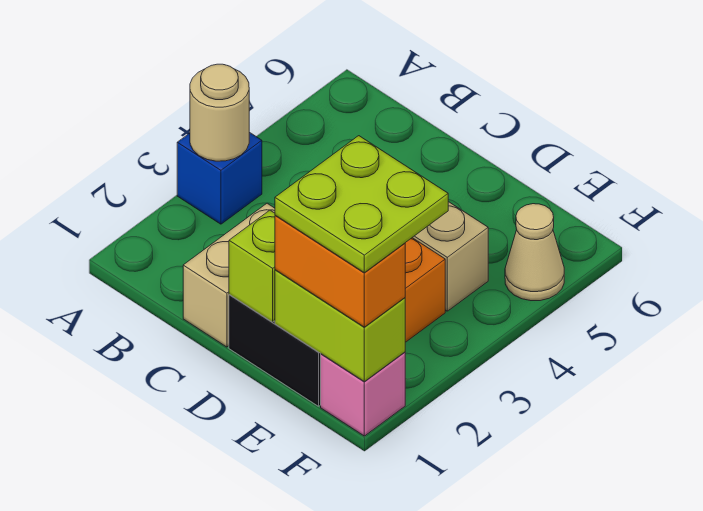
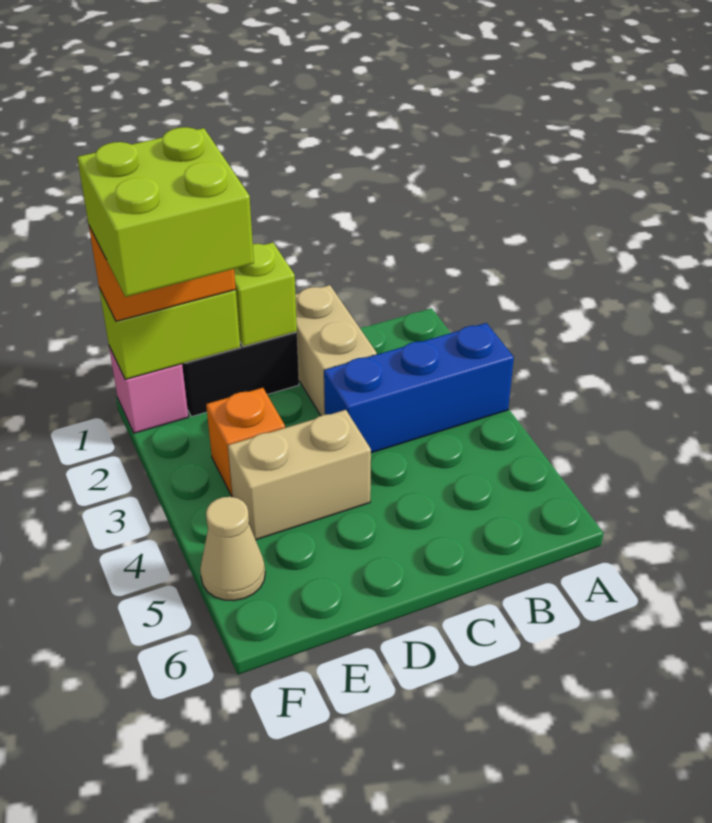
blue brick A3 level 1 -> blue brick A3:C3 level 1
tan round brick A3 level 2 -> none
lime plate E1:F2 level 4 -> lime brick E1:F2 level 4

